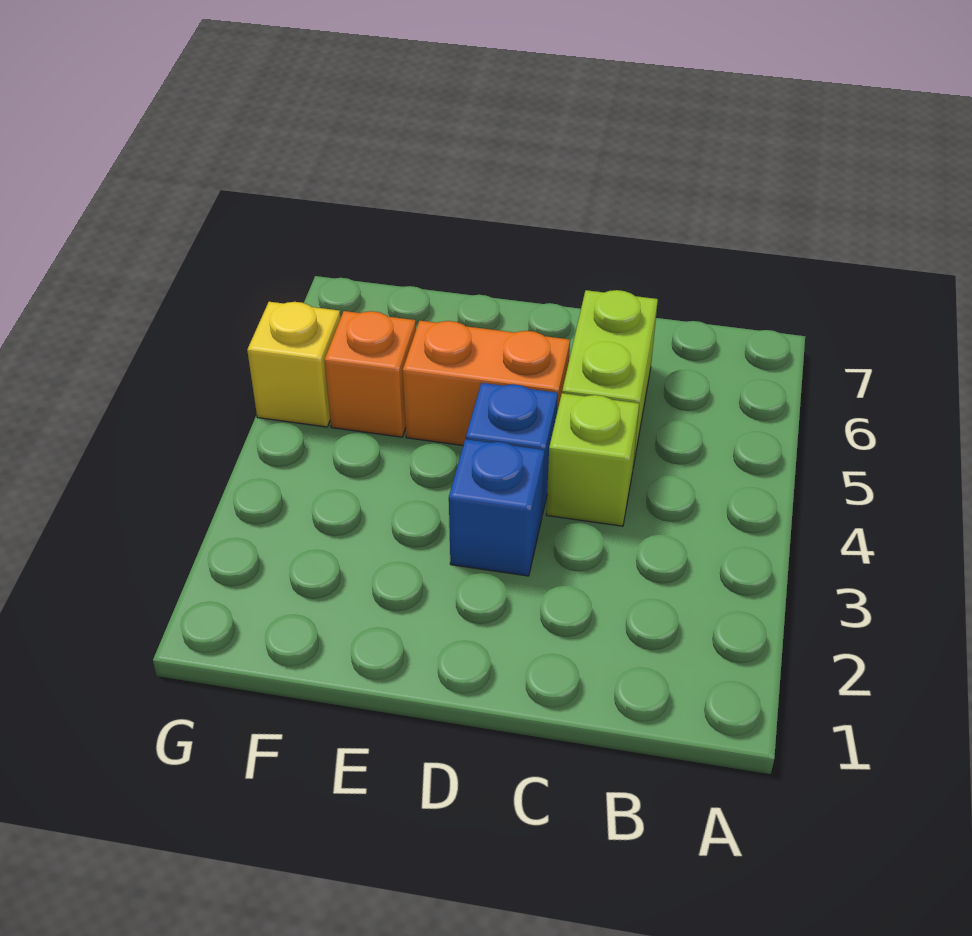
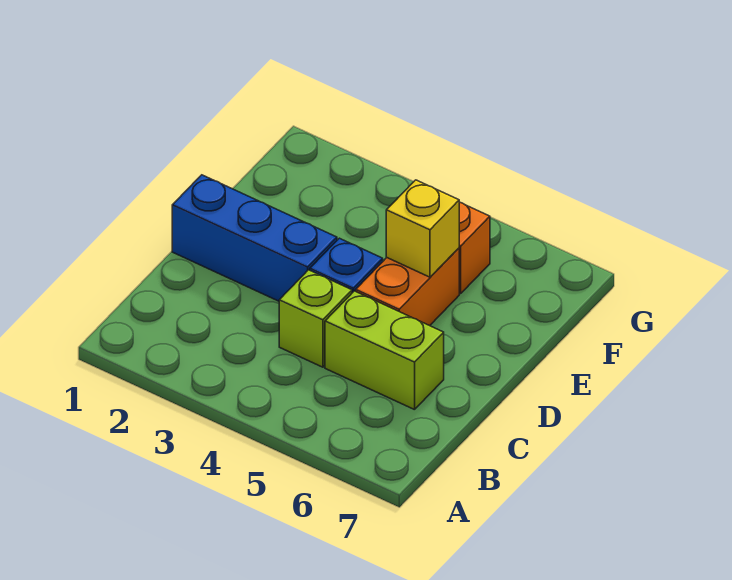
blue brick D3 level 1 -> blue brick D1:D3 level 1
yellow brick G5 level 1 -> yellow brick E5 level 2

